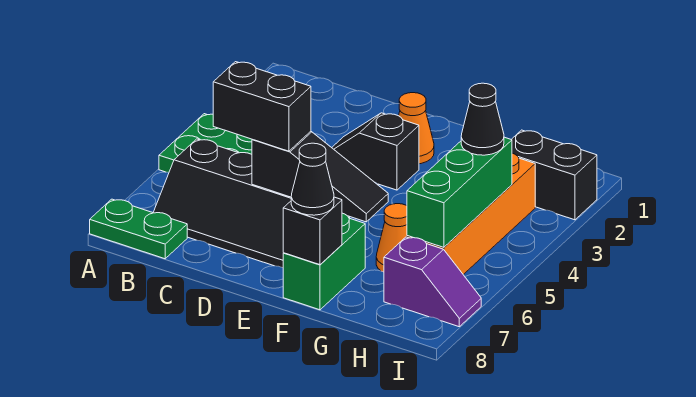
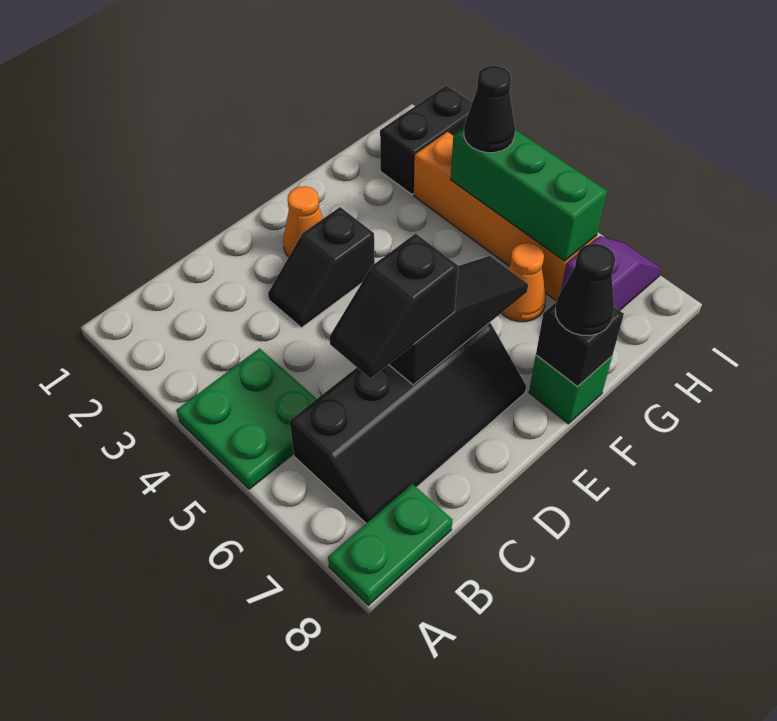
black brick C6:D6 level 3 -> black slope C6:D6 level 3 top D
green brick F7:F8 level 1 -> green brick F8 level 1

